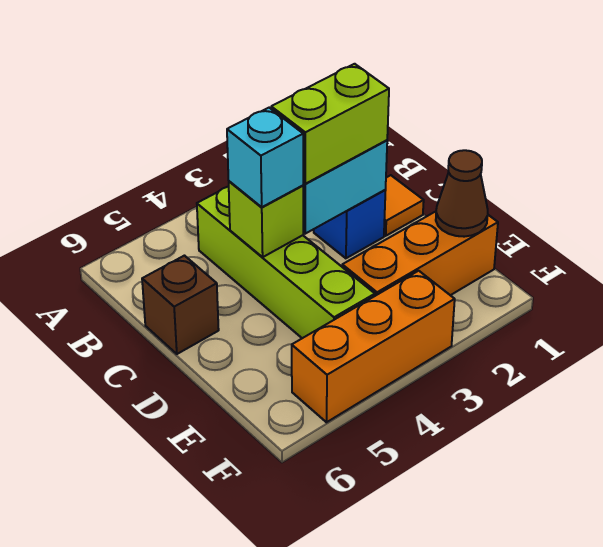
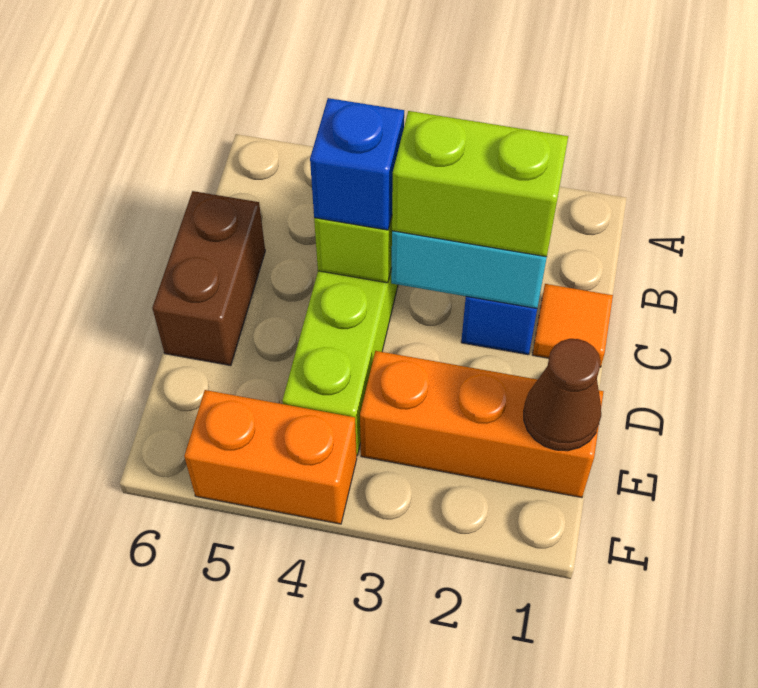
cyan brick C4 level 3 -> blue brick C4 level 3
brown brick C6 level 1 -> brown brick C6:D6 level 1
orange brick F3:F5 level 1 -> orange brick F4:F5 level 1

